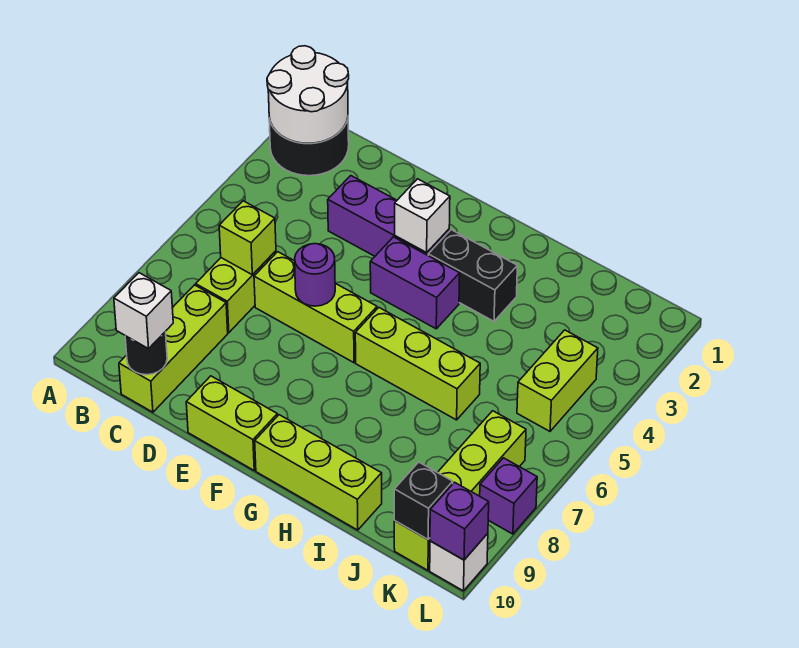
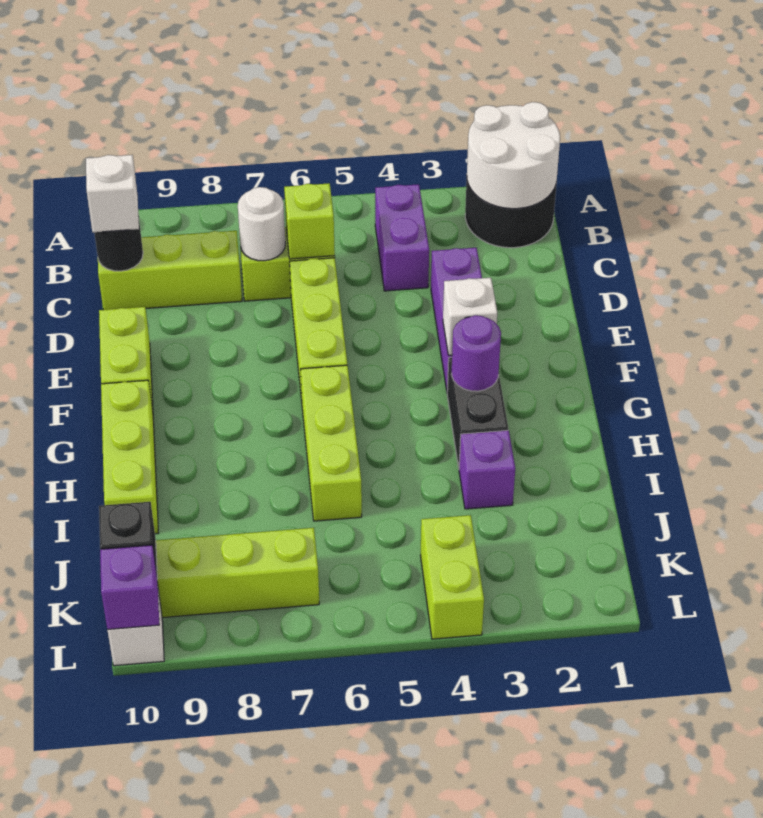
none -> white round brick C7 level 2
purple round brick E6 level 2 -> purple round brick G3 level 2
purple brick F4:G4 level 1 -> purple brick B4:C4 level 1
lime brick K4:K5 level 1 -> lime brick K4:L4 level 1
purple brick L8 level 1 -> purple brick I3 level 1

